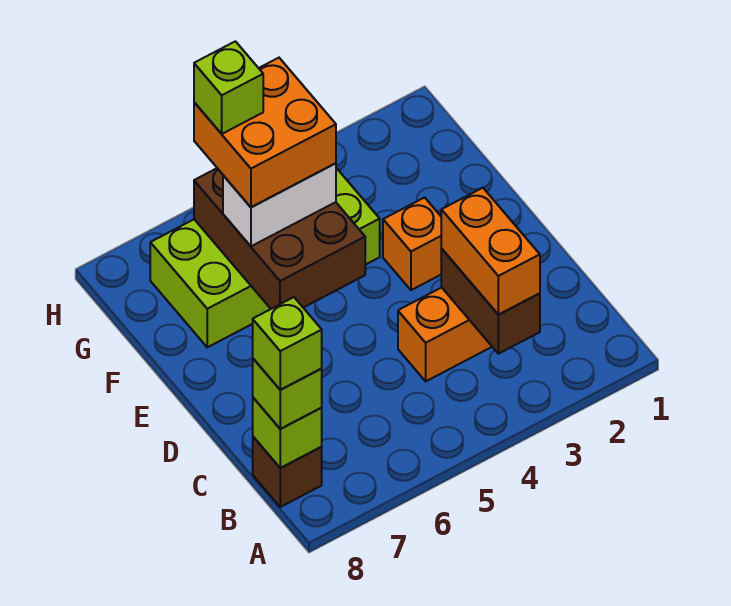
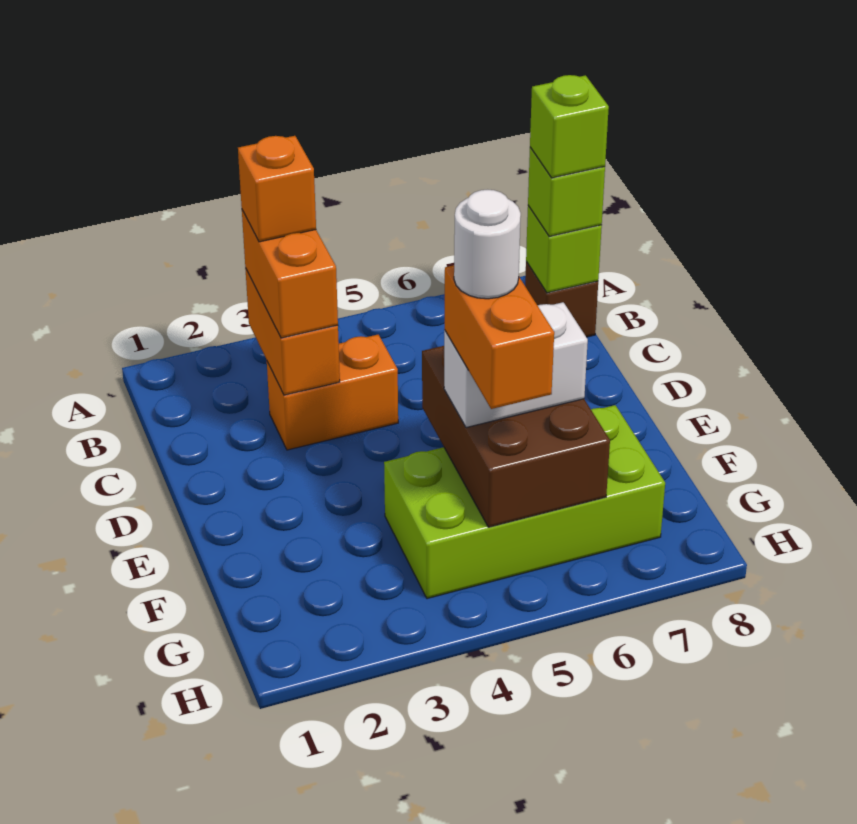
brown brick B3:C3 level 2 -> orange brick B3:C3 level 2
orange brick E3 level 1 -> orange brick B3 level 4
orange brick F5:G6 level 4 -> orange brick F5:G5 level 4
none -> white round brick F5 level 5
lime brick G6 level 5 -> none

